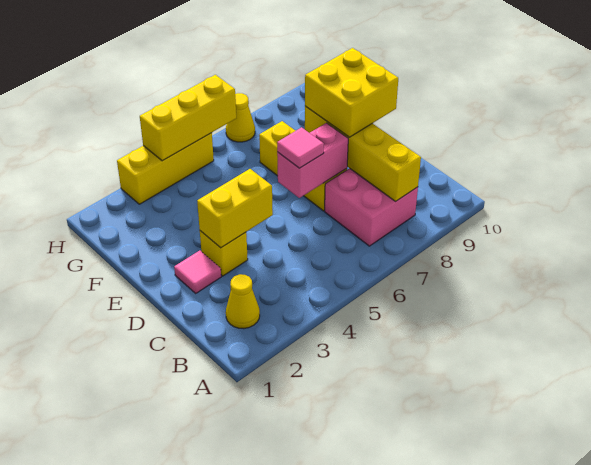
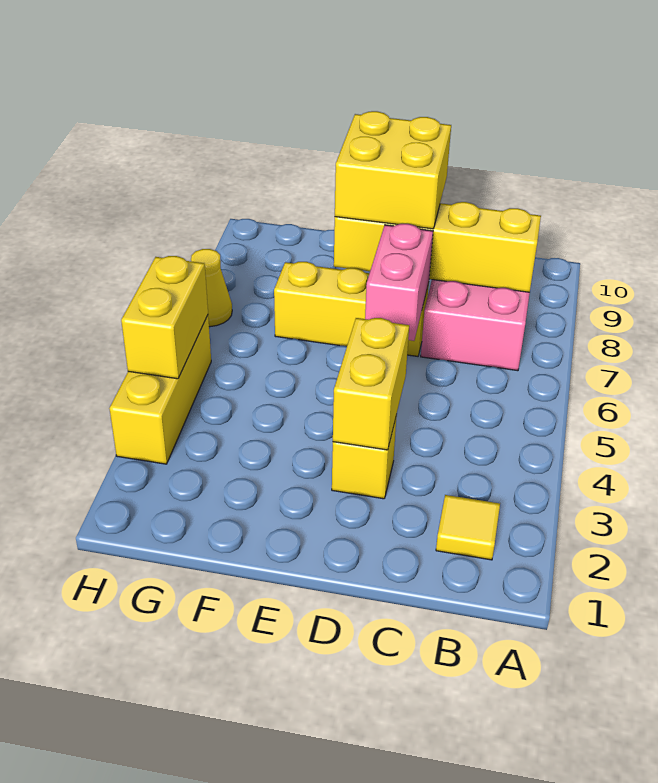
yellow cone B2 level 1 -> yellow tile B2 level 1
pink tile D2 level 1 -> none
pink tile D6 level 3 -> none
yellow brick H4:H6 level 2 -> yellow brick H4:H5 level 2

